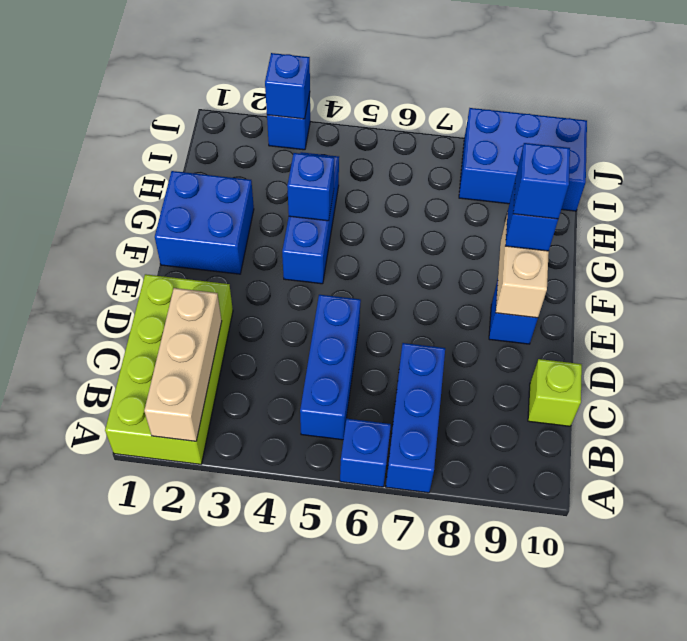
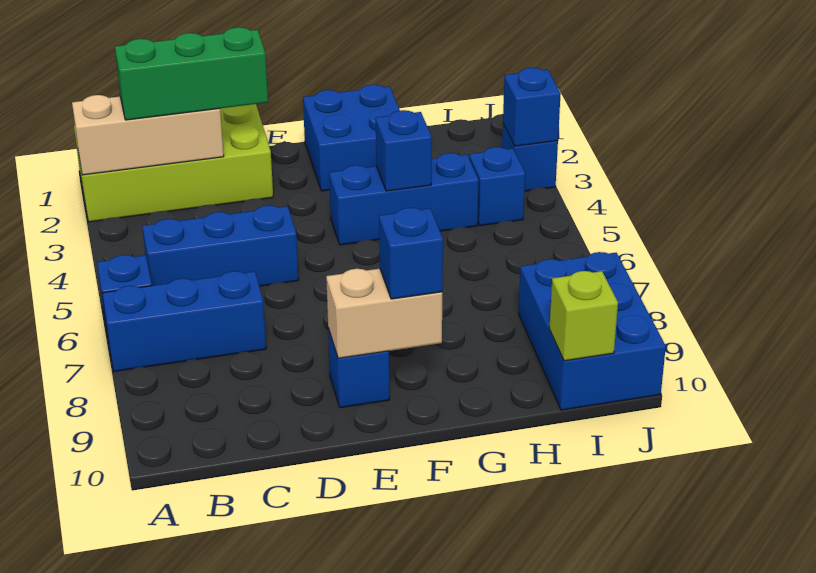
none -> green brick B2:D2 level 3
lime brick C10 level 1 -> lime brick I10 level 2
blue brick F9 level 4 -> blue brick I4 level 1

